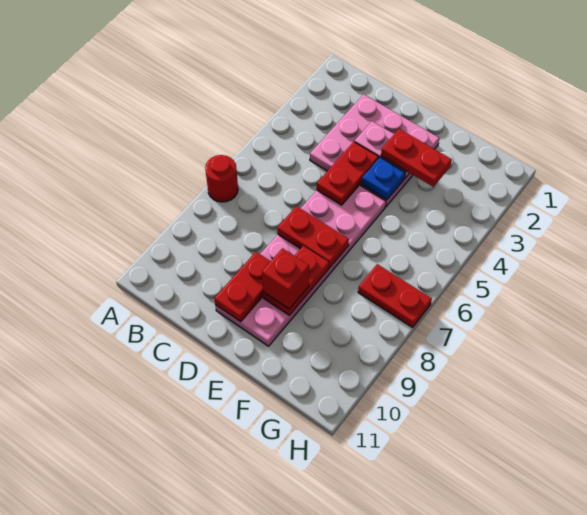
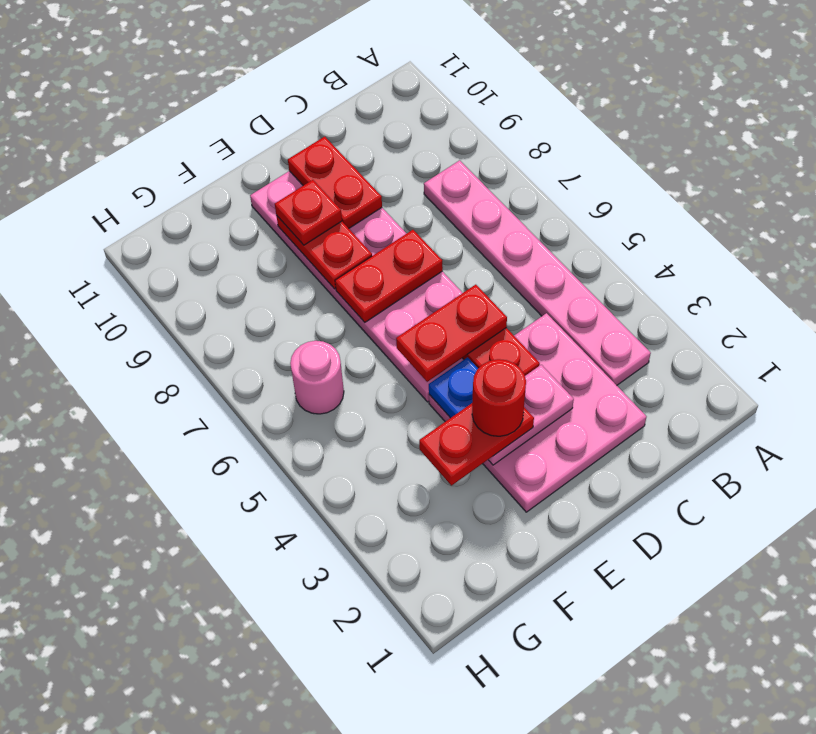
red round brick A7 level 1 -> red round brick E3 level 4
none -> pink plate B3:B8 level 1
red brick E9 level 3 -> red plate E9 level 3
none -> pink round brick G6 level 1
red plate G7:H7 level 1 -> red plate D5:E5 level 3

